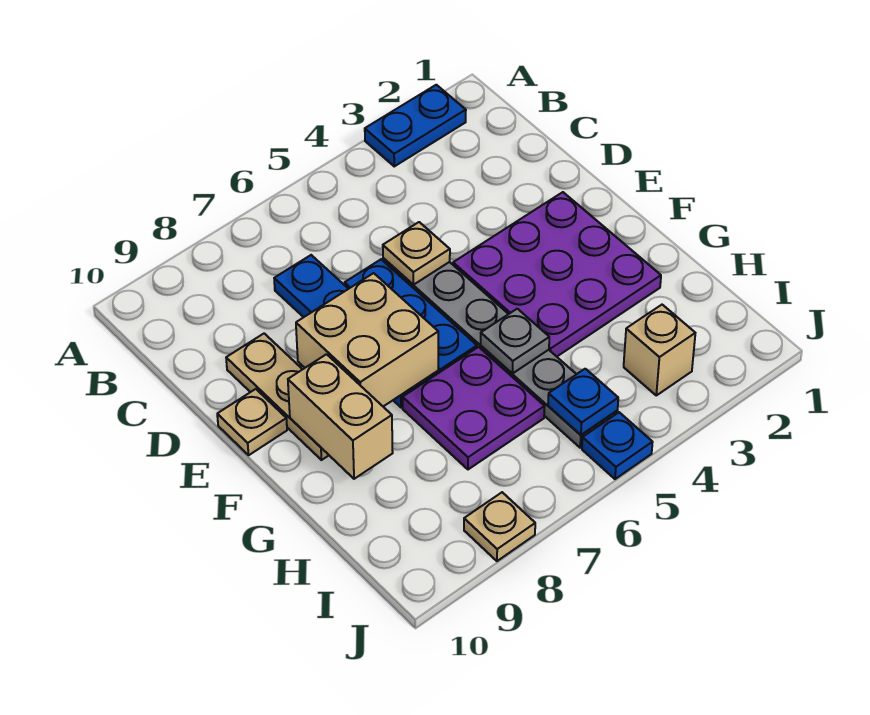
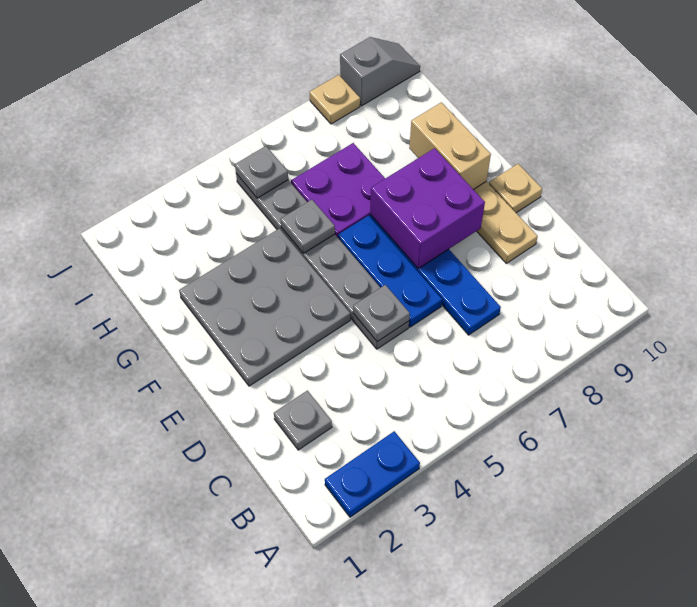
none -> grey plate C2 level 1
tan plate D5 level 2 -> grey plate D5 level 2
purple plate E2:G4 level 1 -> grey plate E2:G4 level 1
tan brick E7:F8 level 2 -> purple brick E7:F8 level 2
tan brick I3 level 1 -> none
blue plate I5 level 2 -> grey plate I5 level 2
blue plate J5 level 1 -> none
none -> grey slope J9:J10 level 1 top 9

